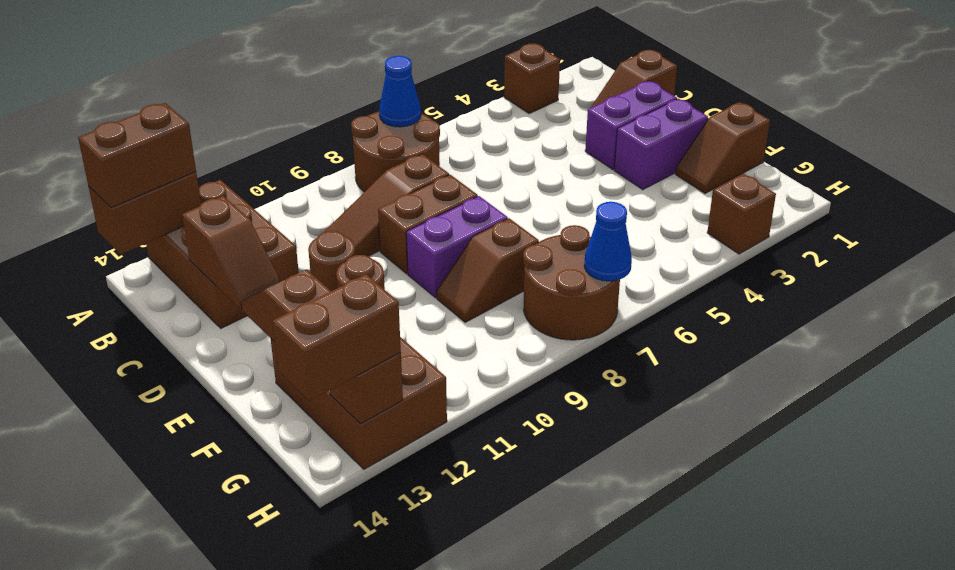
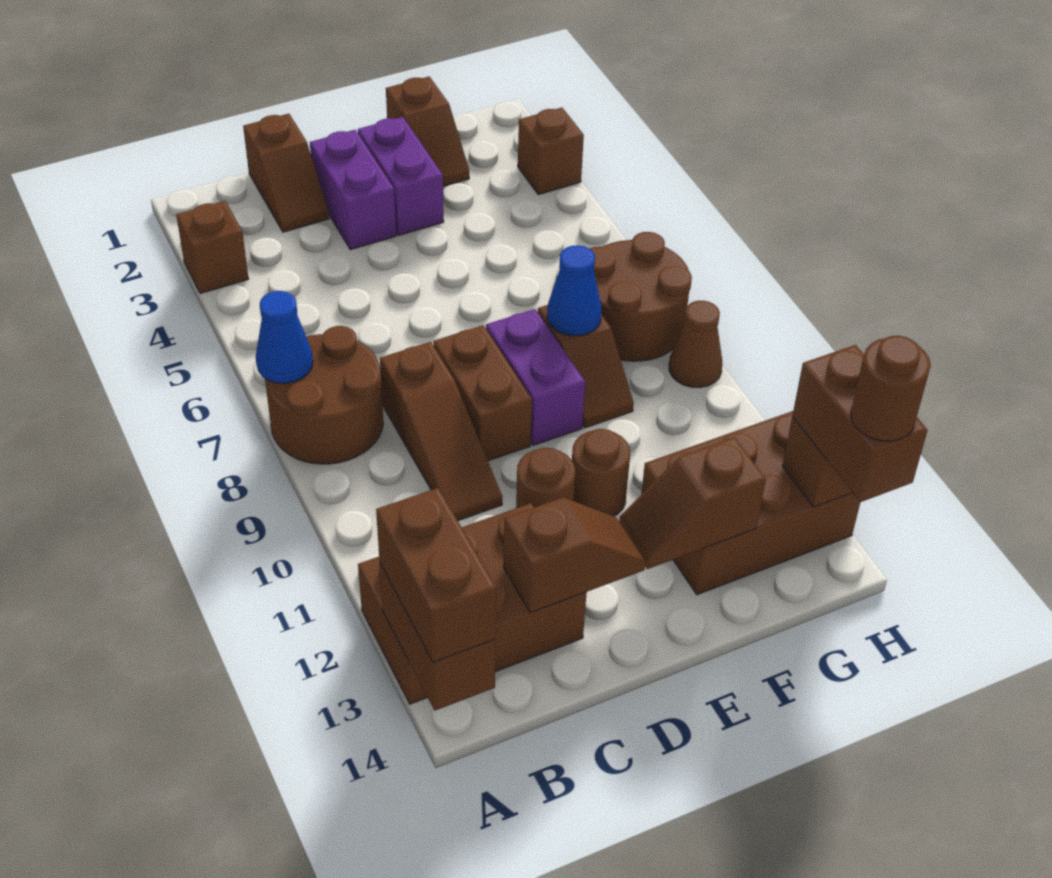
blue cone H7 level 2 -> blue cone F8 level 2
none -> brown cone H9 level 1
none -> brown round brick H14 level 4

